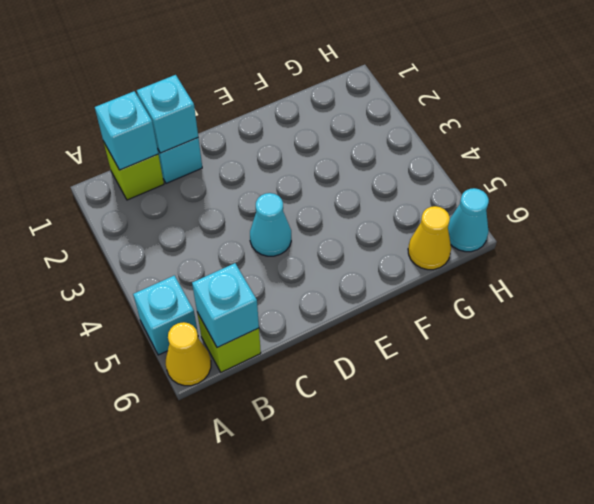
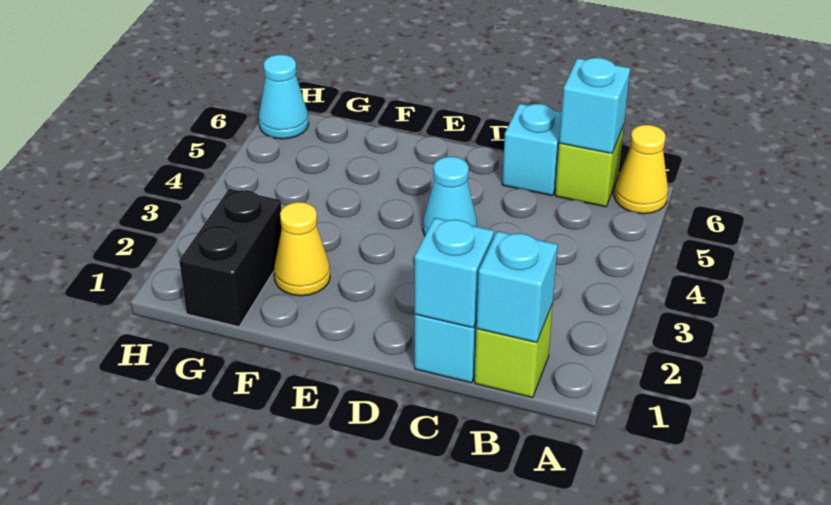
cyan brick A5 level 1 -> cyan brick C6 level 1
none -> black brick G1:G2 level 1
yellow cone G6 level 1 -> yellow cone F2 level 1

